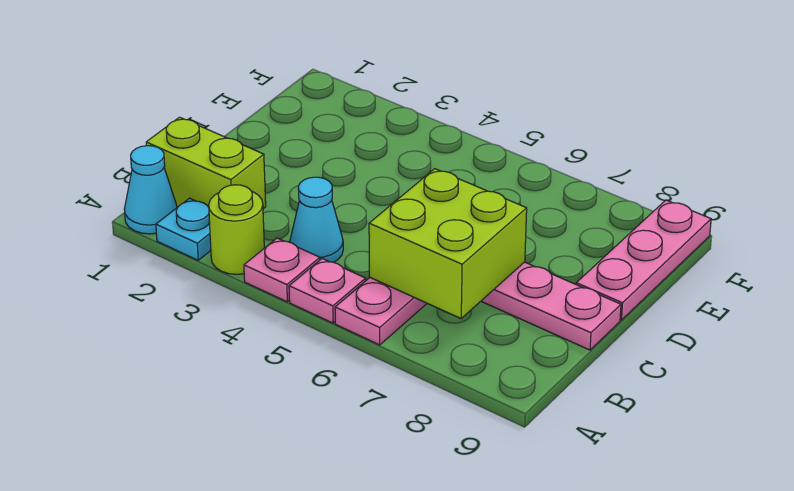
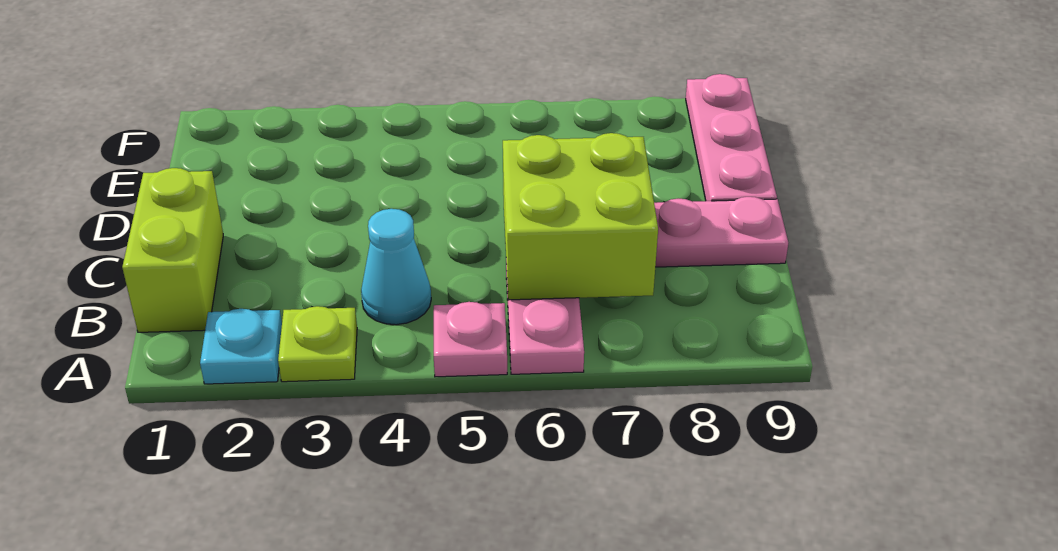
cyan cone A1 level 1 -> none
lime round brick A3 level 1 -> lime plate A3 level 1
pink plate A4 level 1 -> none
lime brick B1:B2 level 1 -> lime brick B1:C1 level 1

